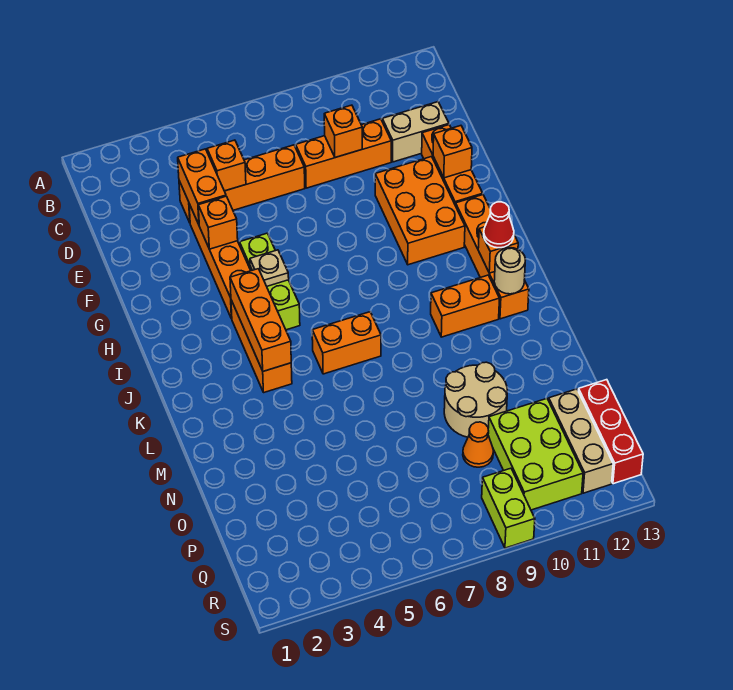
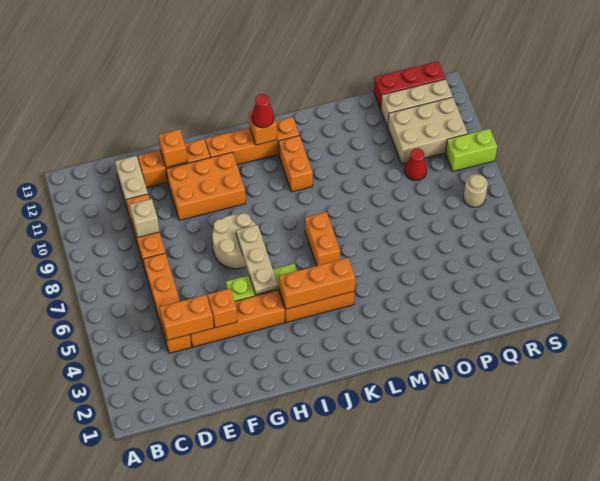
orange brick D5 level 2 -> none
orange brick D9 level 2 -> tan brick D9 level 2
tan plate H5 level 2 -> tan plate H5:H7 level 2
tan round brick K12 level 2 -> tan round brick R7 level 1
tan round brick N9:O10 level 1 -> tan round brick G7:H8 level 1
orange cone P9 level 1 -> red cone P9 level 1
lime brick P10:R11 level 1 -> tan brick P10:R11 level 1

